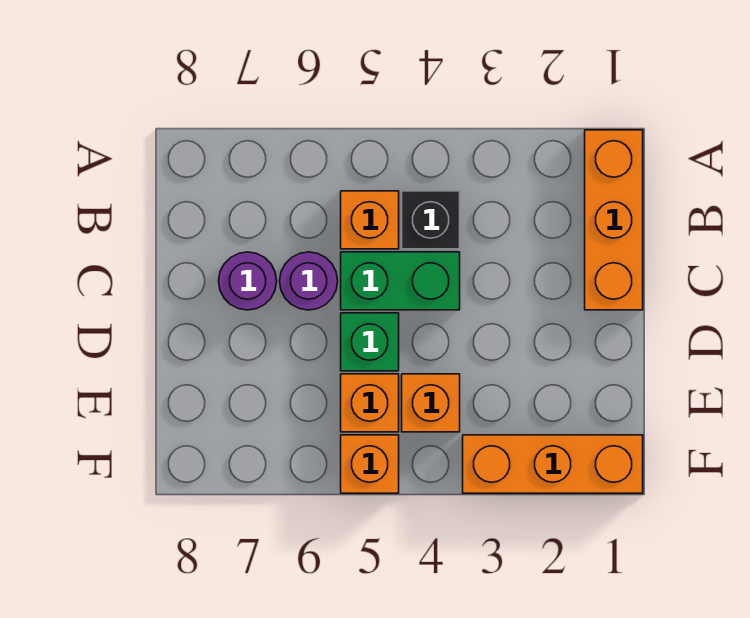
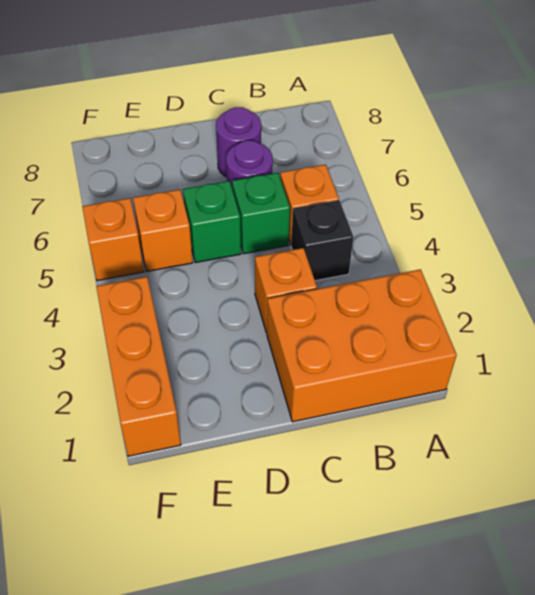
orange brick A1:C1 level 1 -> orange brick A1:C2 level 1
green brick C4:C5 level 1 -> green brick C5 level 1
orange brick E4 level 1 -> orange brick C3 level 1

